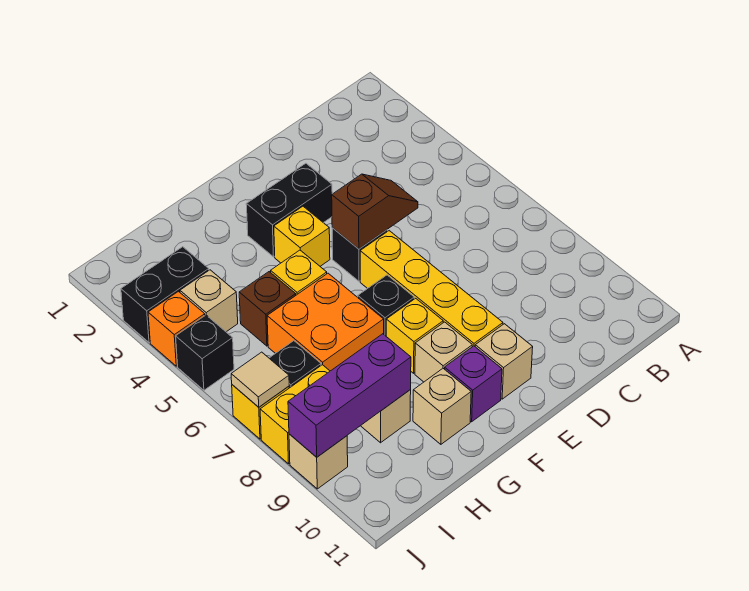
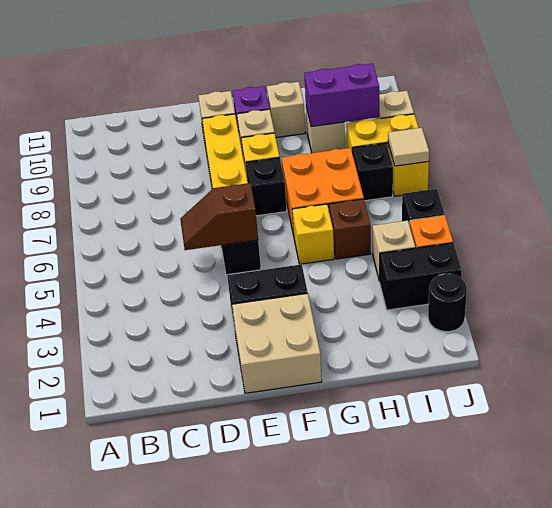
none -> tan brick E1:F2 level 1
yellow brick F4 level 1 -> none
purple brick H9:J9 level 2 -> purple brick H9:I9 level 2
none -> black round brick J2 level 1

